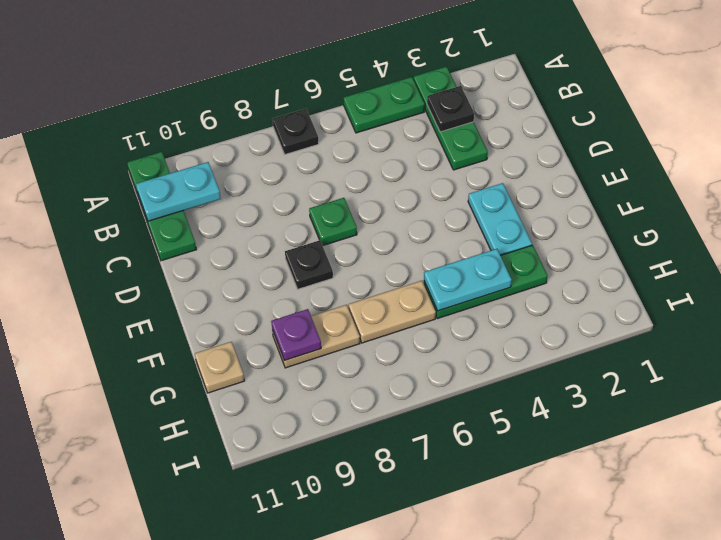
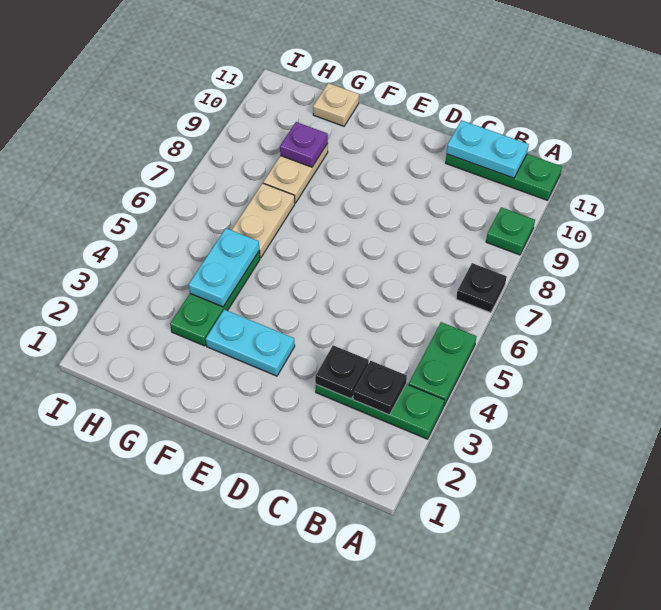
cyan plate B10:B11 level 2 -> cyan plate B11:C11 level 2
green plate D7 level 1 -> green plate A9 level 1
black plate E8 level 1 -> black plate C3 level 2

